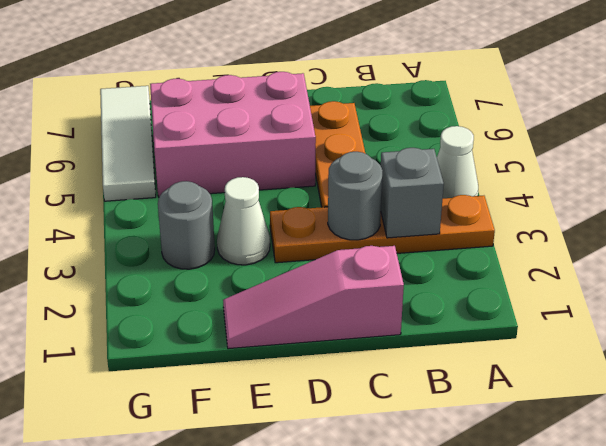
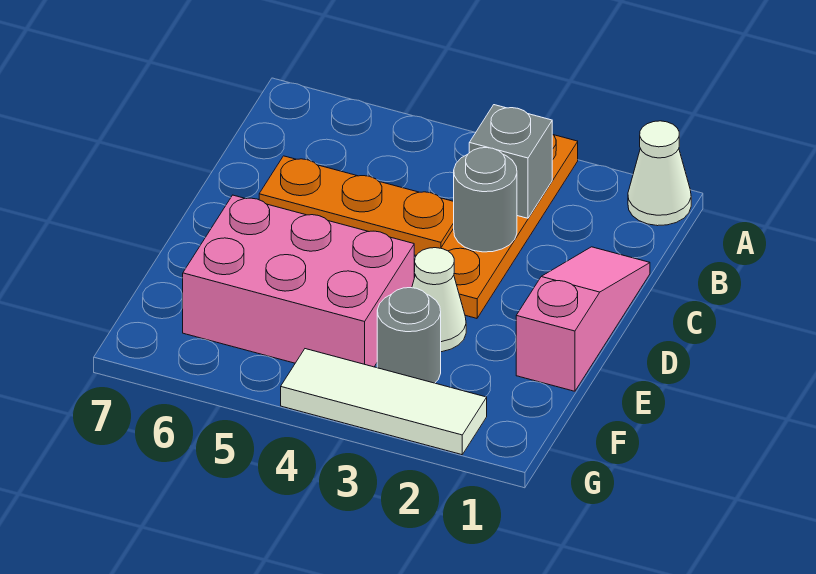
white cone A4 level 1 -> white cone A1 level 1
pink slope C1:E1 level 1 top C -> pink slope C1:E1 level 1 top E
pink brick D5:F6 level 1 -> pink brick E4:F6 level 1
white tile G5:G7 level 1 -> white tile G2:G4 level 1

